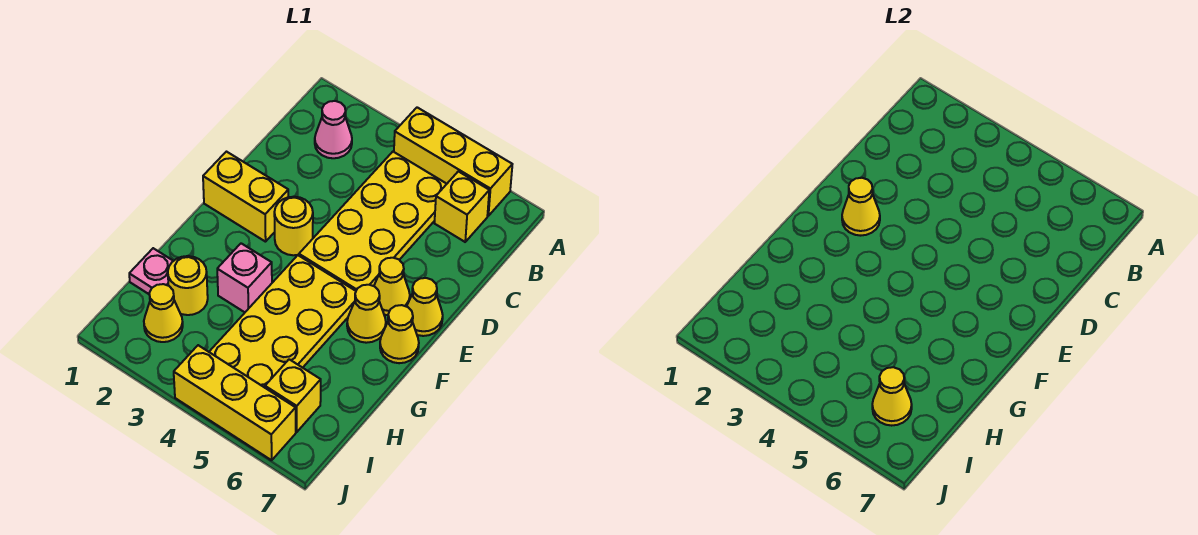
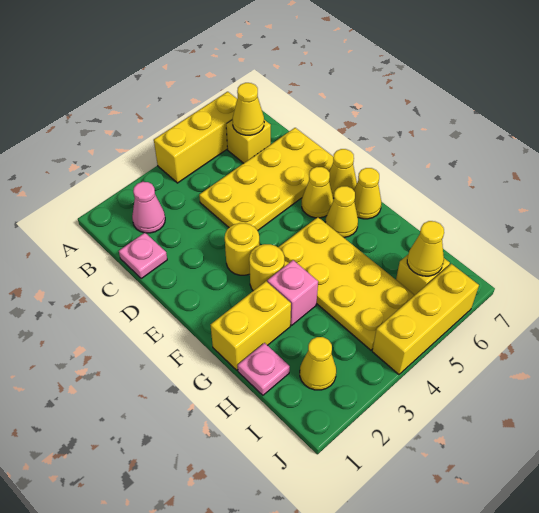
yellow plate B4:E5 level 1 -> yellow plate C4:D7 level 1
none -> pink plate C1 level 1
yellow brick E1:E2 level 1 -> yellow brick G1:G2 level 1
yellow cone E2 level 2 -> yellow cone B6 level 2
yellow round brick H2 level 1 -> yellow round brick F3 level 1

